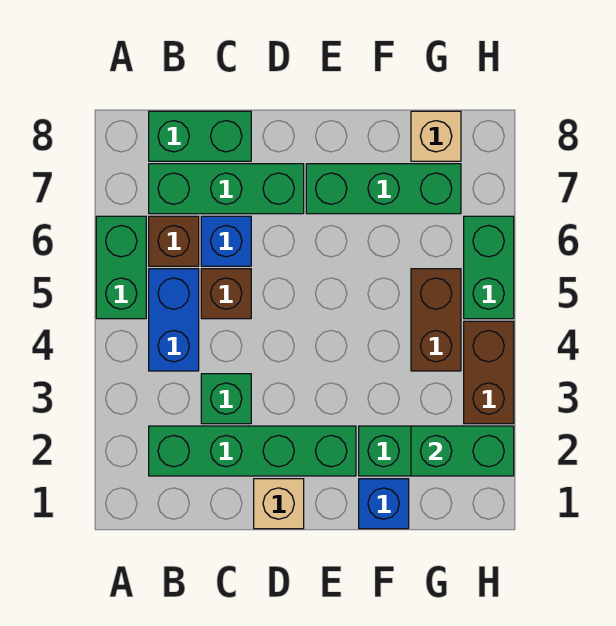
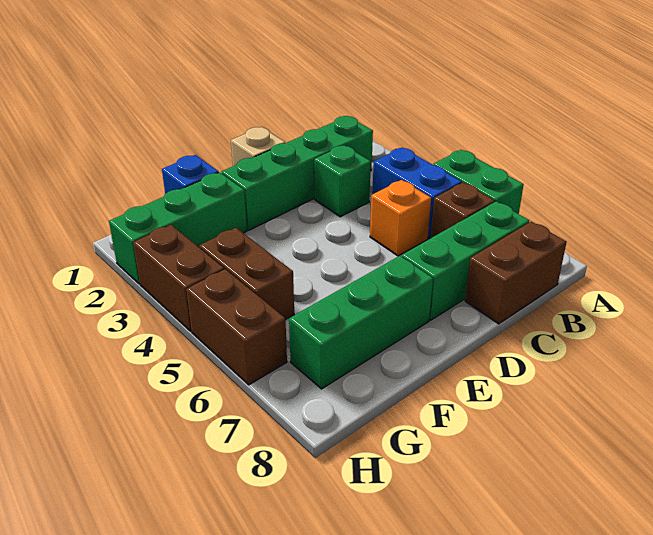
green brick B8:C8 level 1 -> brown brick B8:C8 level 1
brown brick C5 level 1 -> orange brick C5 level 1
blue brick C6 level 1 -> none
green brick G2:H2 level 2 -> none
tan brick G8 level 1 -> none
green brick H5:H6 level 1 -> brown brick H5:H6 level 1

